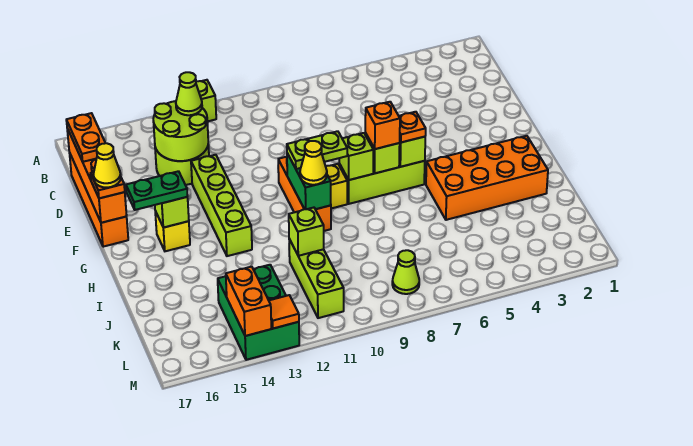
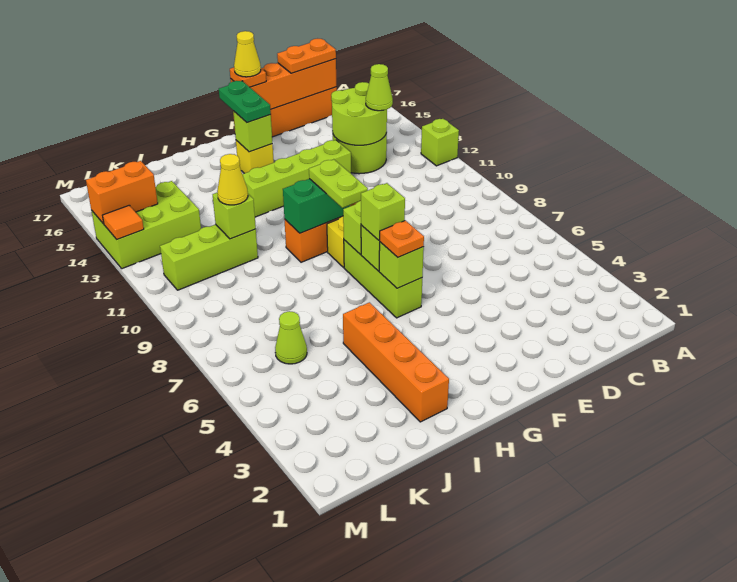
orange brick G7 level 3 -> lime brick G7 level 3
orange brick H2:I5 level 1 -> orange brick I2:I5 level 1
yellow cone H10 level 3 -> yellow cone J11 level 3
green brick K13:M14 level 1 -> lime brick K13:M14 level 1
lime cone L8 level 1 -> lime cone K6 level 1

